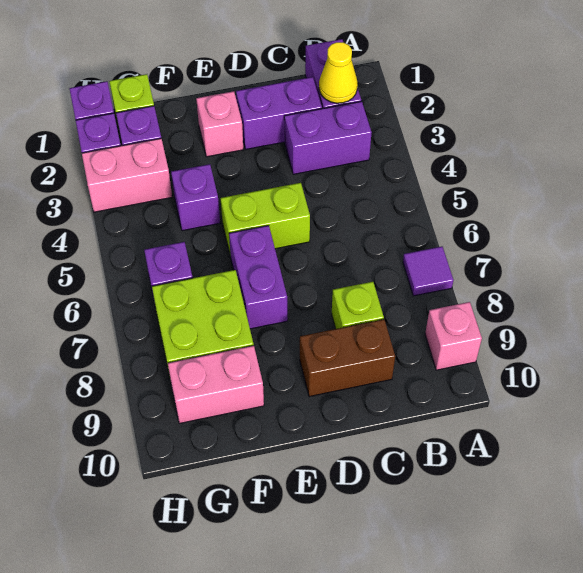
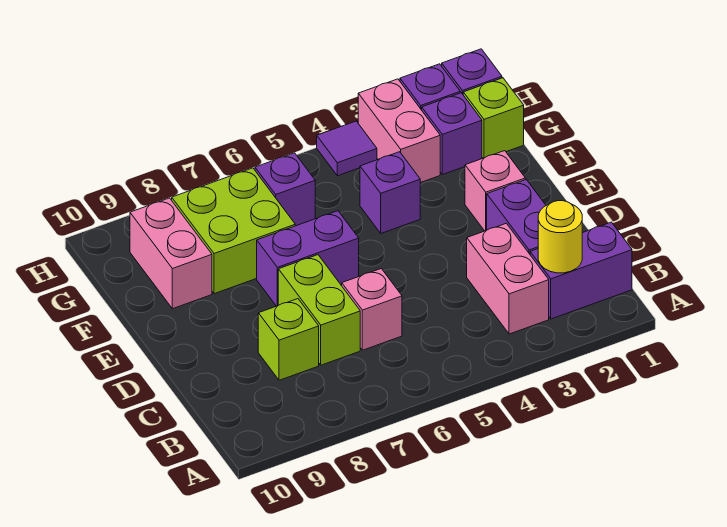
purple tile A7 level 1 -> purple tile H4 level 1
pink brick A9 level 1 -> pink brick C6 level 1
yellow cone B2 level 2 -> yellow round brick B2 level 2
purple brick B3:C3 level 1 -> pink brick B3:C3 level 1
brown brick C9:D9 level 1 -> none
lime brick D5:E5 level 1 -> lime brick C7:D7 level 1

